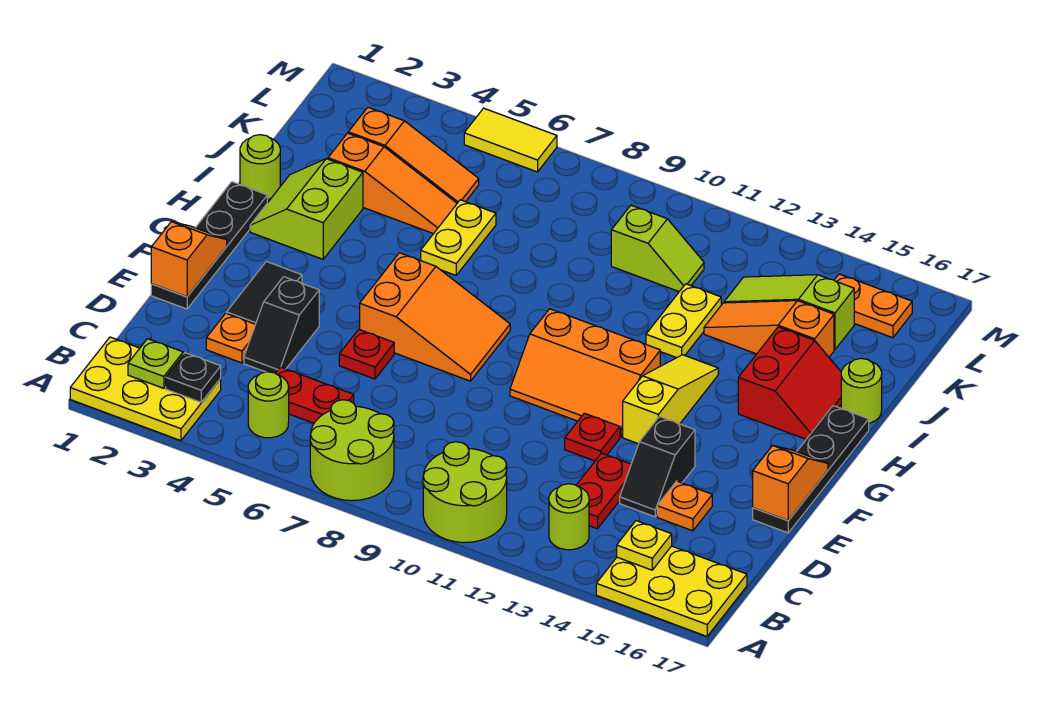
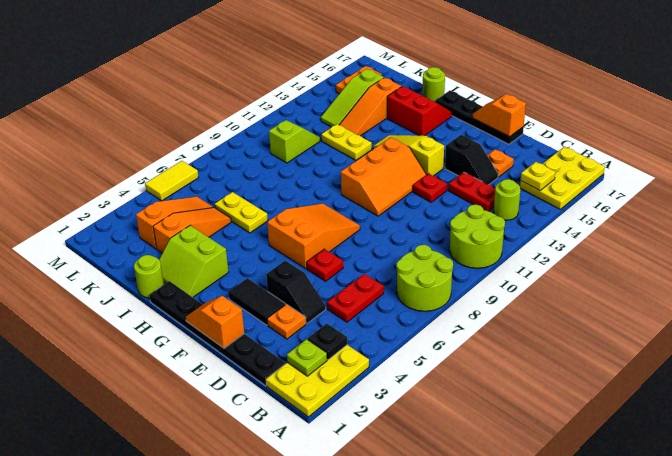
lime round brick B5 level 1 -> none
black plate E1:H1 level 1 -> black plate C1:H1 level 1

